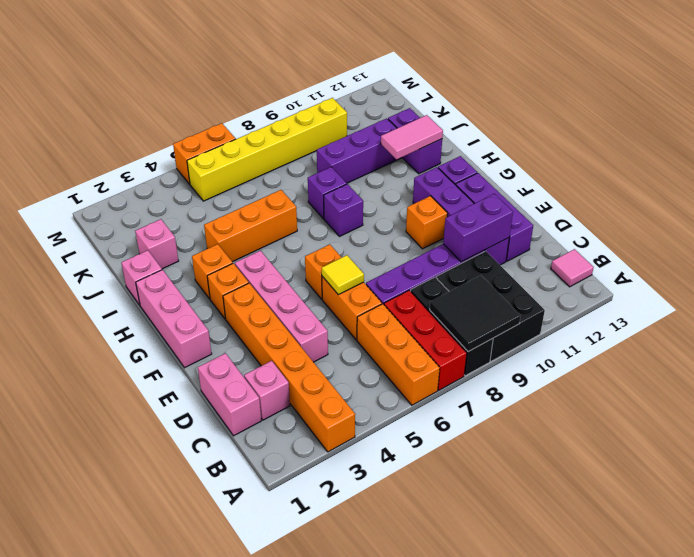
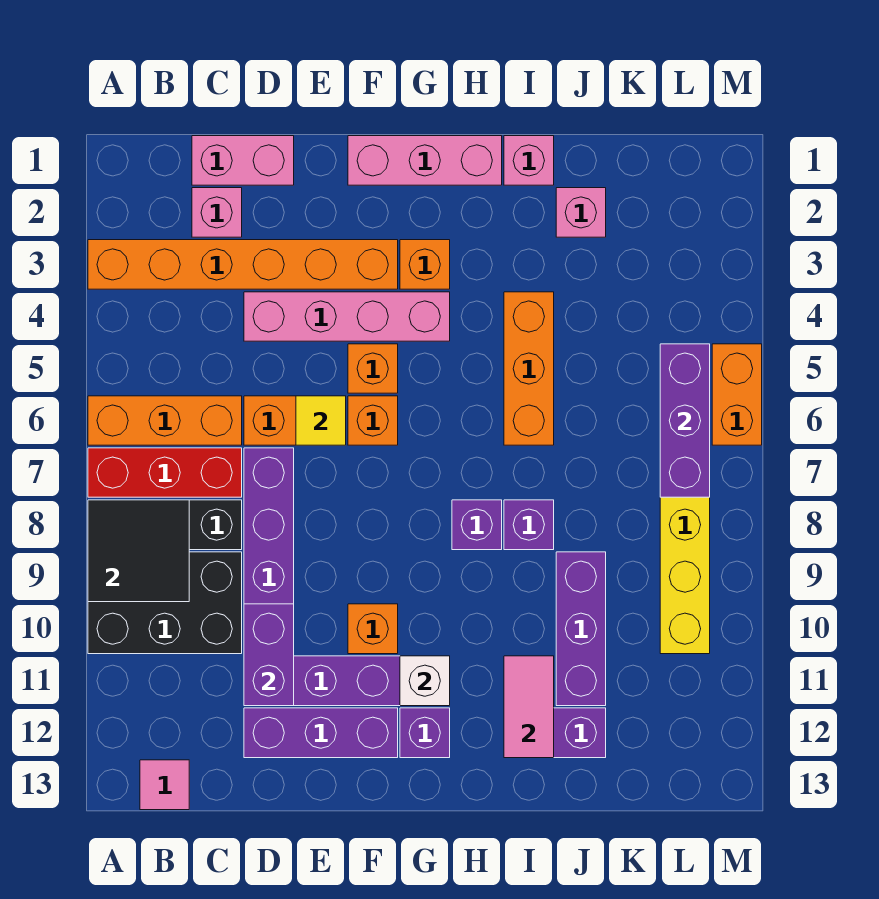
none -> white brick G11 level 2
orange brick H3 level 1 -> orange brick F5 level 1
none -> purple brick L5:L7 level 2

